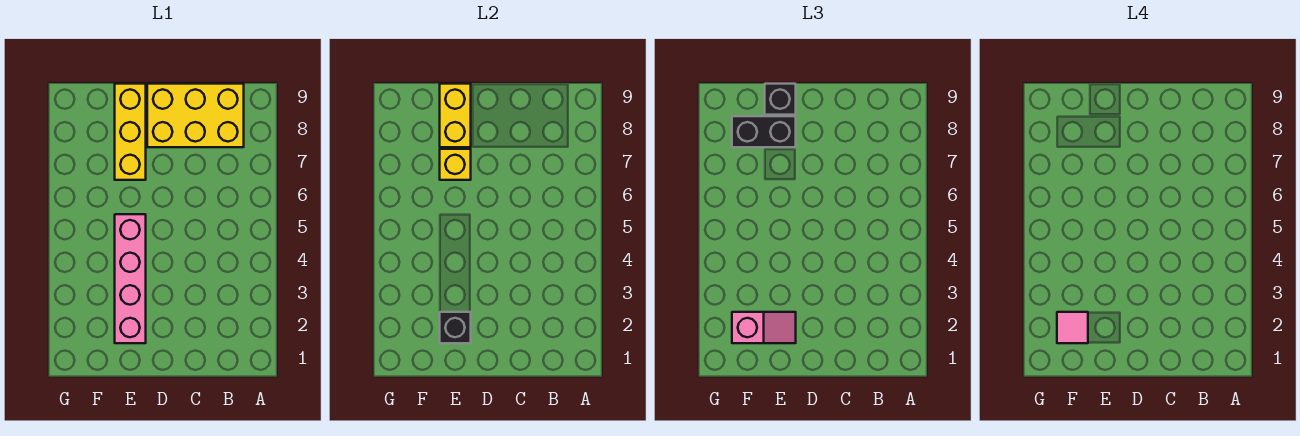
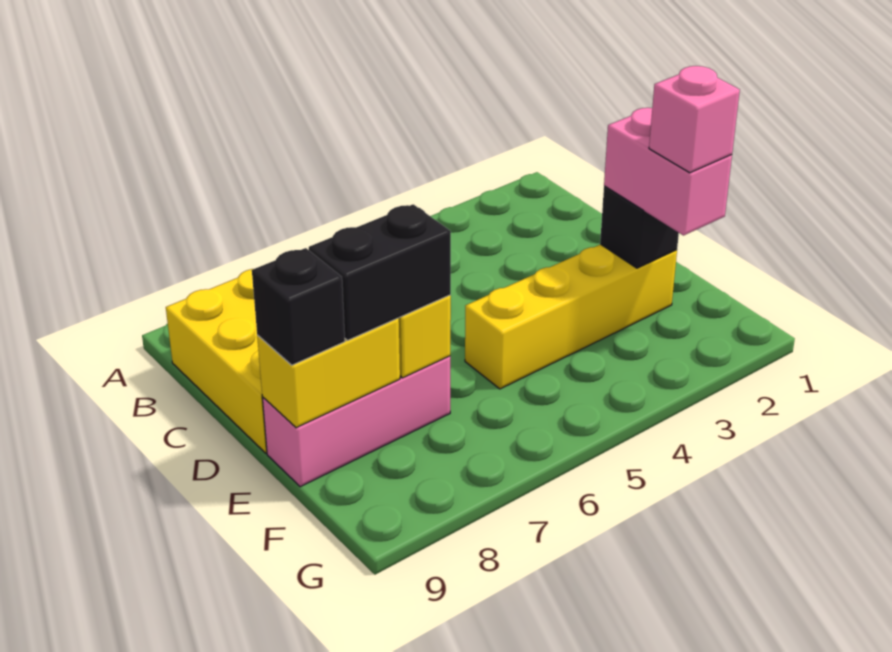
pink brick E2:E5 level 1 -> yellow brick E2:E5 level 1
pink slope E2:F2 level 3 top F -> pink brick E2:F2 level 3
yellow brick E7:E9 level 1 -> pink brick E7:E9 level 1
black brick E8:F8 level 3 -> black brick E7:E8 level 3
pink tile F2 level 4 -> pink brick F2 level 4

